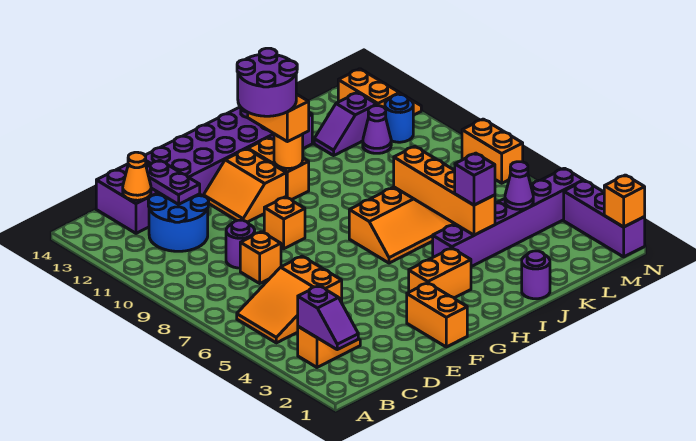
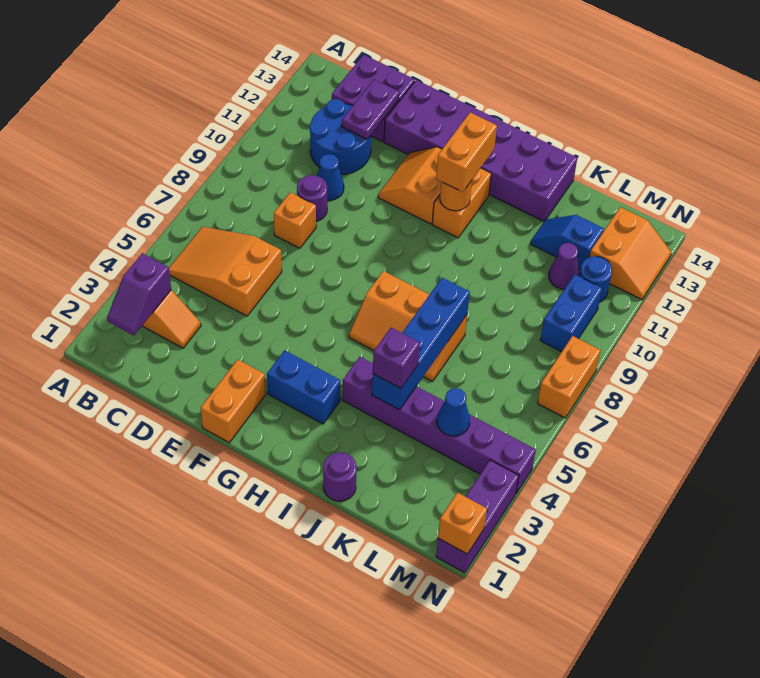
orange cone C13 level 2 -> none
none -> blue cone D10 level 1
orange brick F9 level 1 -> none
orange brick G3:H3 level 1 -> blue brick G3:H3 level 1
purple round brick G11:H12 level 4 -> none
orange brick J4:J7 level 2 -> blue brick J4:J7 level 2
purple slope K12:L12 level 1 top L -> blue slope K12:L12 level 1 top L
purple cone L4 level 2 -> blue cone L4 level 2
none -> blue brick M9:M10 level 1

